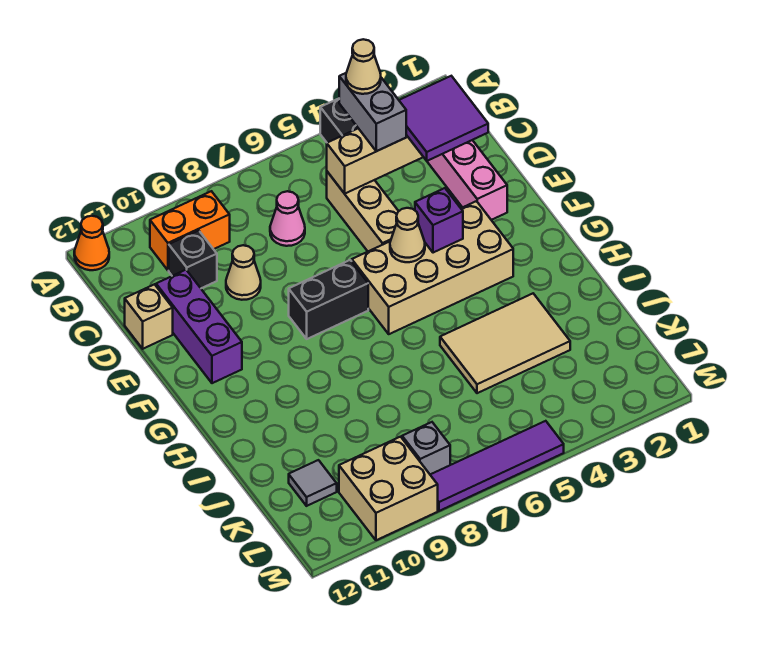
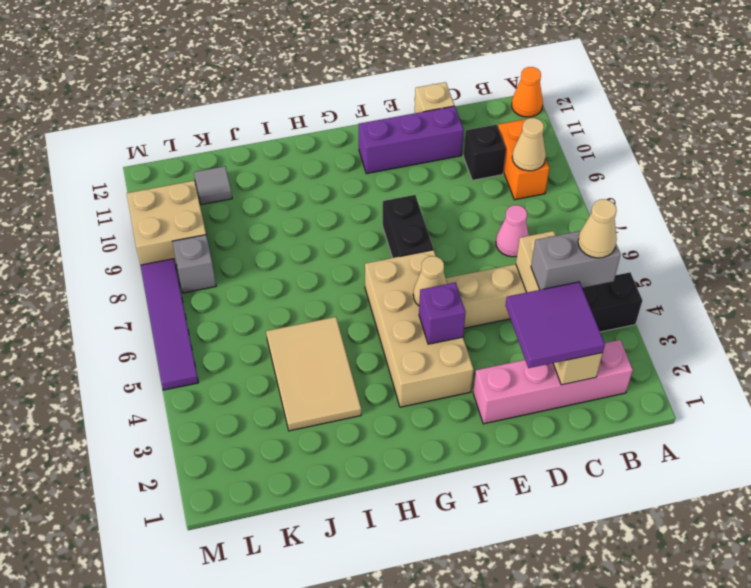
tan cone D9 level 1 -> tan cone B9 level 2

